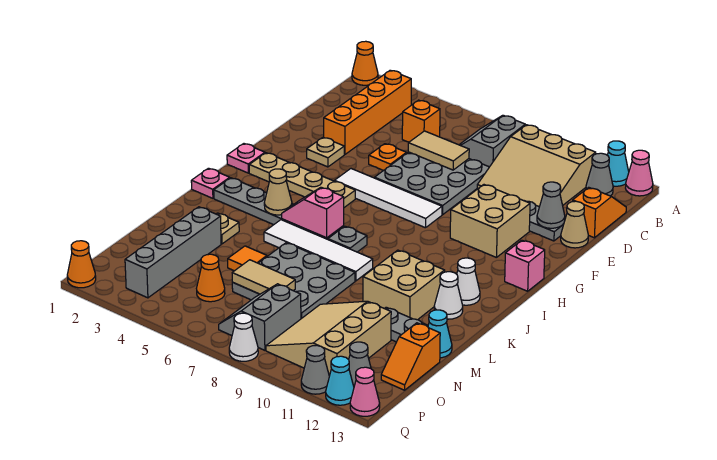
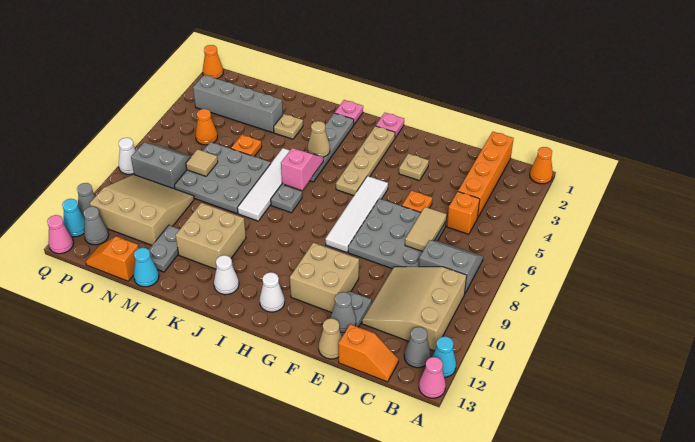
orange brick B3:E3 level 1 -> orange brick C1:C4 level 1
pink brick H13 level 1 -> none
white cone K12 level 1 -> white cone H12 level 1
orange tile M5 level 1 -> orange plate M5 level 1
tan tile N6:N7 level 2 -> tan tile N7 level 2

